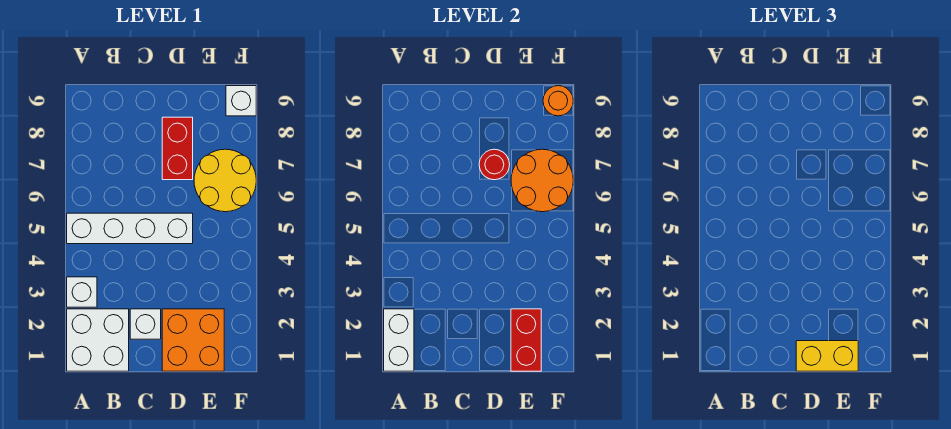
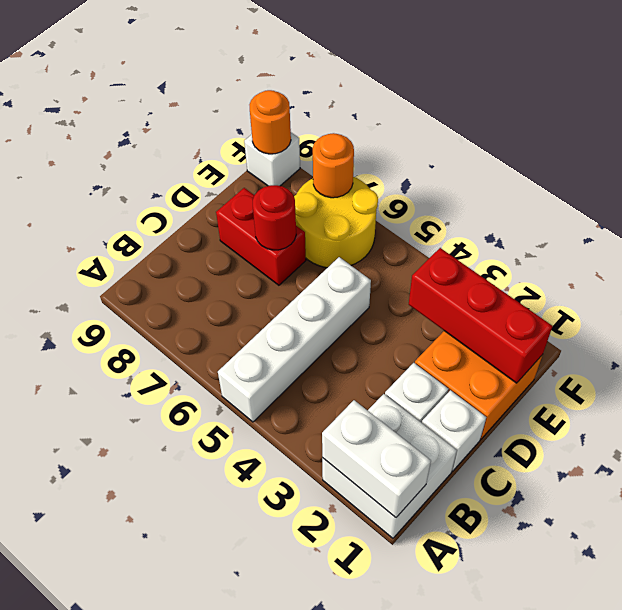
white brick A3 level 1 -> white brick C1 level 1
yellow brick D1:E1 level 3 -> none
red brick E1:E2 level 2 -> red brick E1:E3 level 2
orange round brick E6:F7 level 2 -> orange round brick F7 level 2

